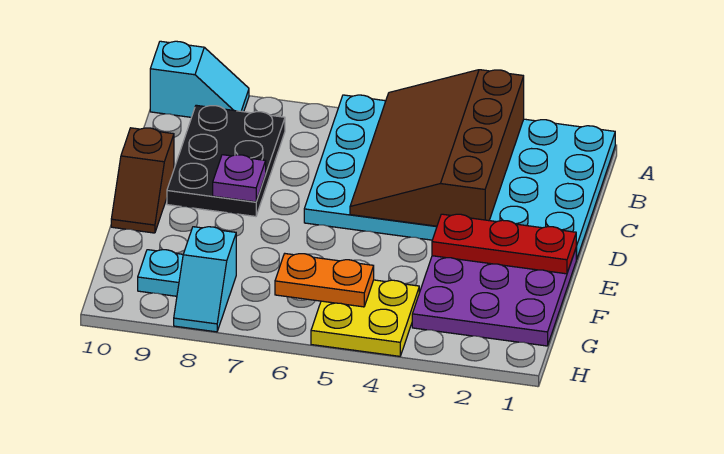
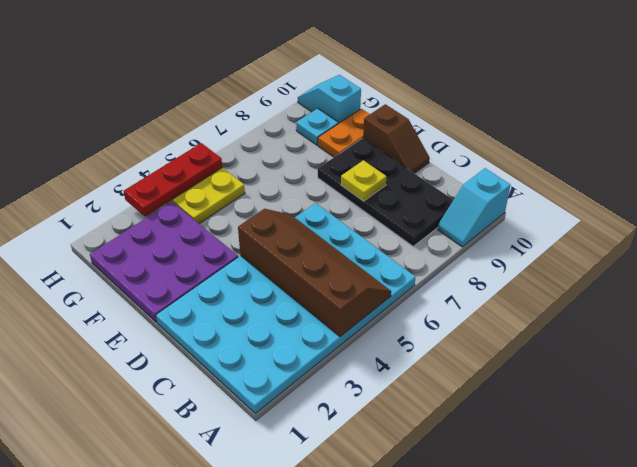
brown slope A3:D5 level 2 top 3 -> brown slope A4:D5 level 2 top 4
black plate B8:D9 level 1 -> black plate B8:E9 level 1
purple plate D8 level 2 -> yellow plate D8 level 2
brown slope D10:E10 level 1 top D -> brown slope D10:E10 level 1 top E
red plate E1:E3 level 2 -> red plate H3:H5 level 2
orange plate G5:G6 level 2 -> orange plate F9:F10 level 1
cyan slope G8:H8 level 1 top G -> cyan slope G10:H10 level 1 top G

